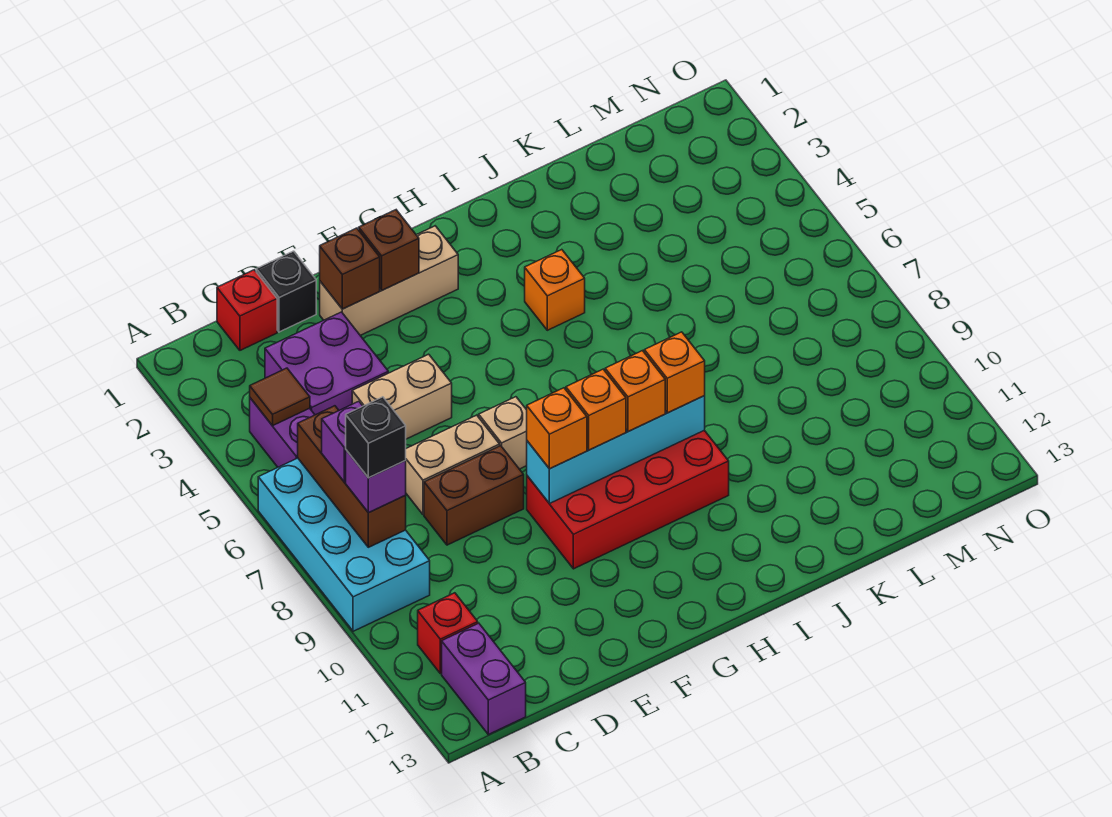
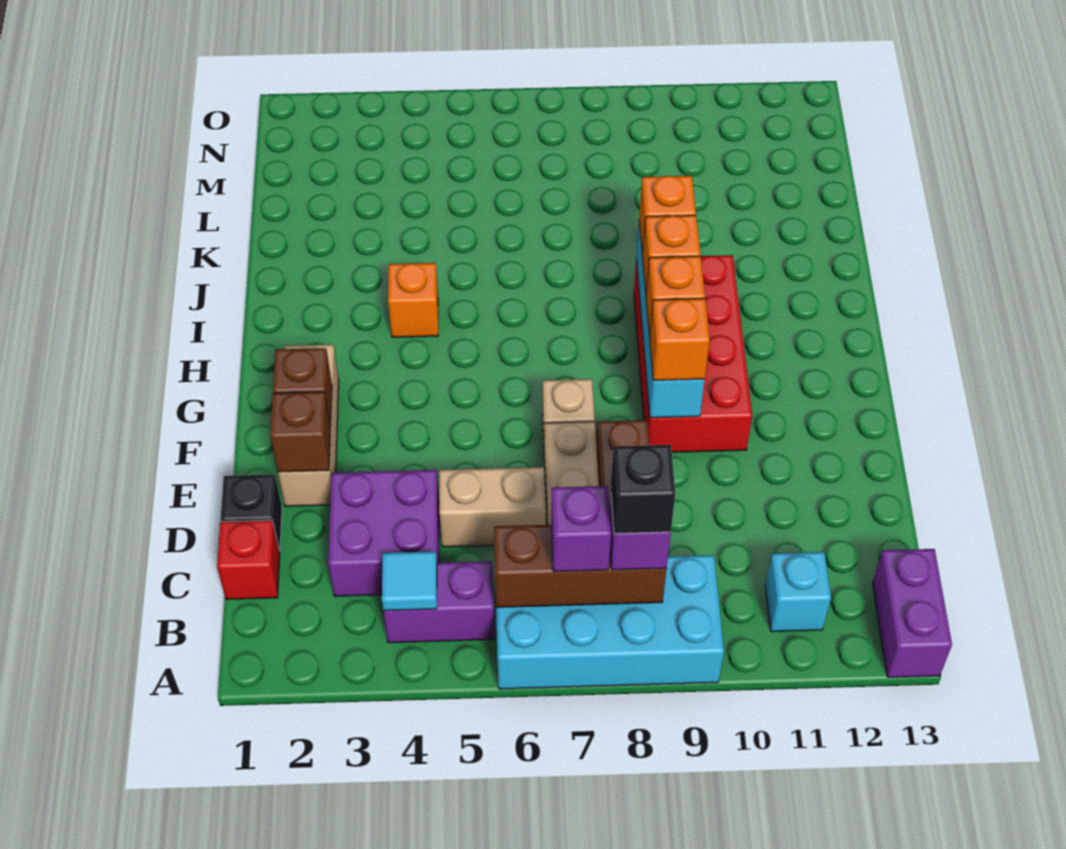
brown tile B4 level 2 -> cyan tile B4 level 2
red brick B11 level 1 -> cyan brick B11 level 1
purple brick B12:B13 level 1 -> purple brick A13:B13 level 1
tan brick D5:E5 level 1 -> tan brick D5:D6 level 1

